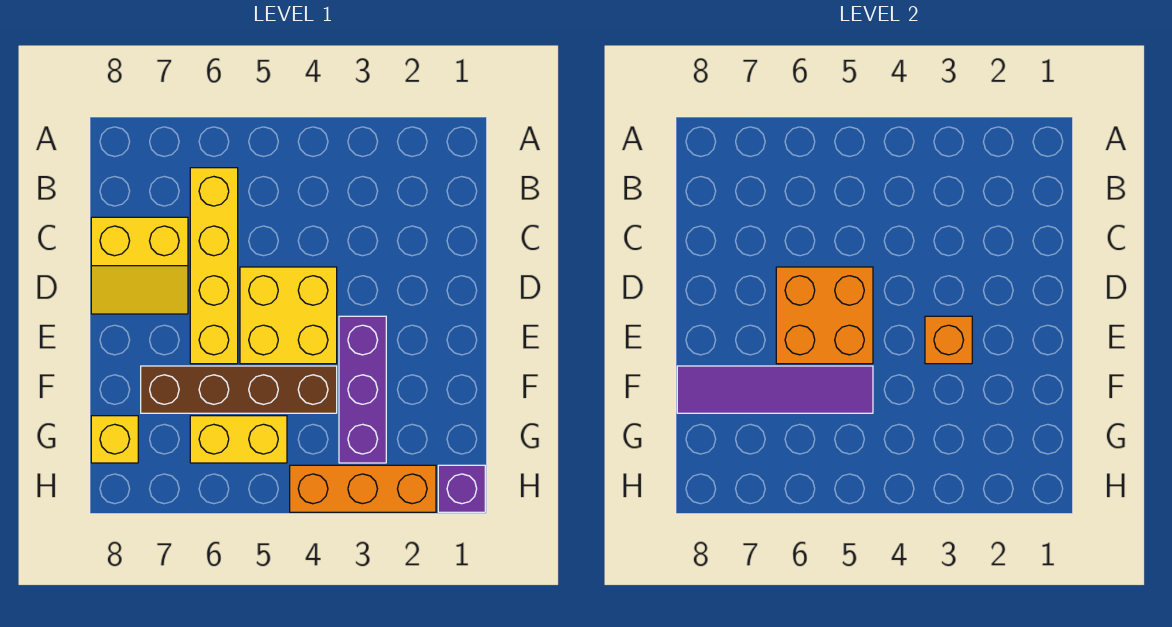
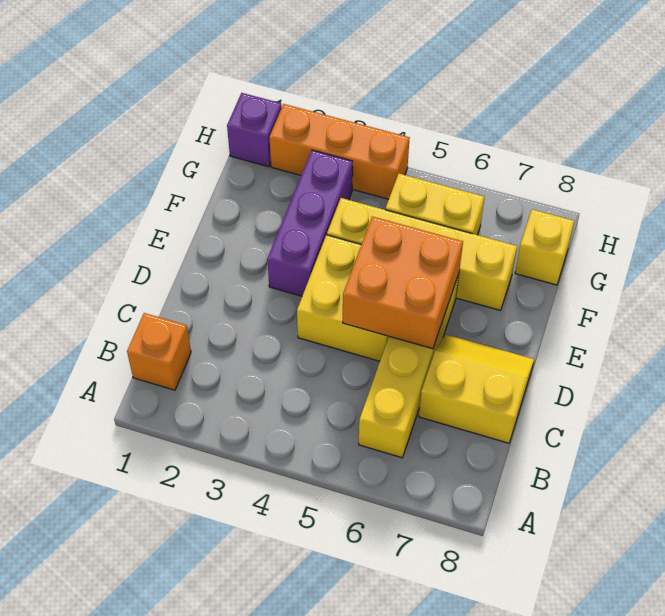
orange brick E3 level 2 -> orange brick B1 level 1
brown brick F4:F7 level 1 -> yellow brick F4:F7 level 1
purple tile F5:F8 level 2 -> none

